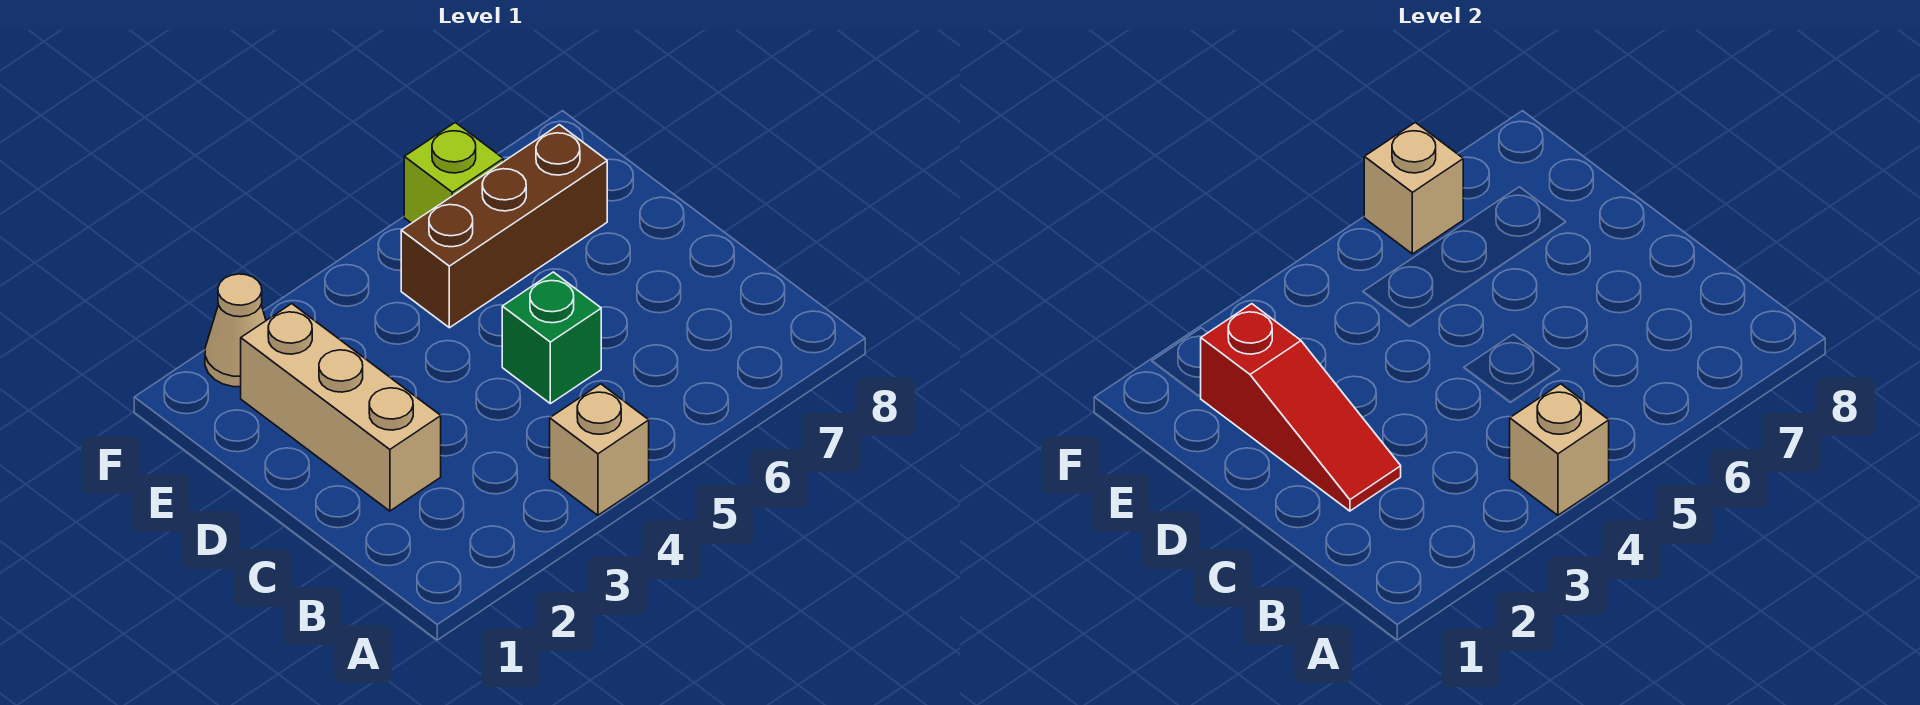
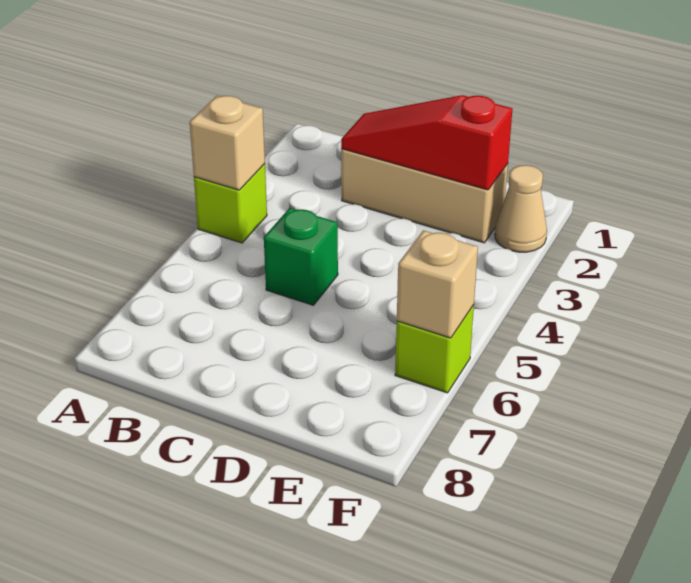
tan brick A4 level 1 -> lime brick A4 level 1
brown brick E5:E7 level 1 -> none

